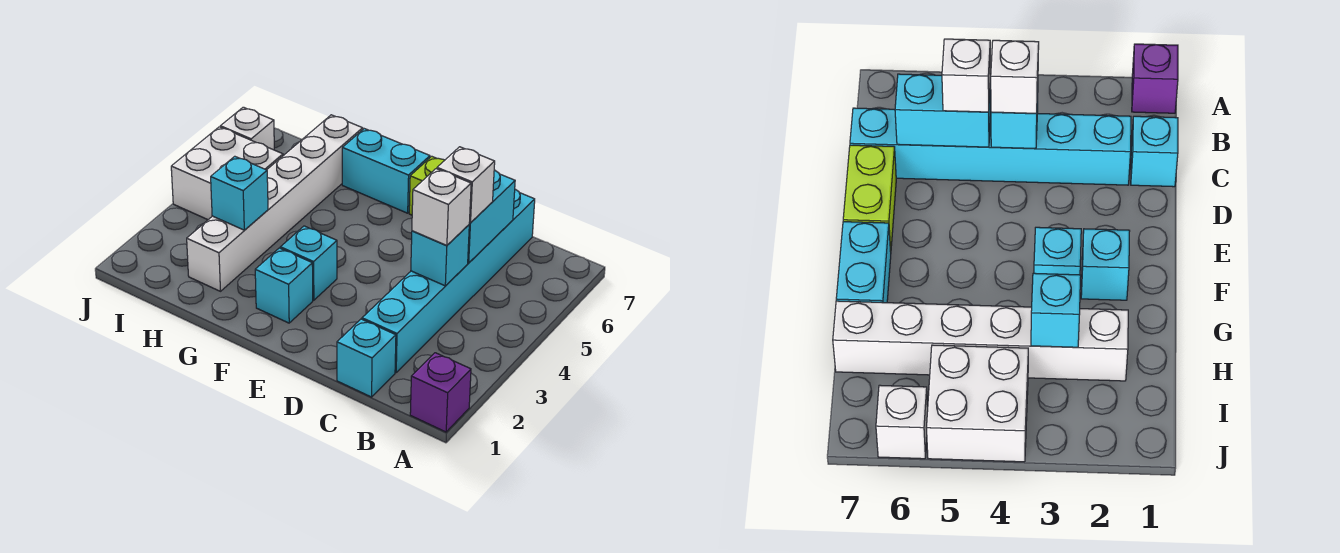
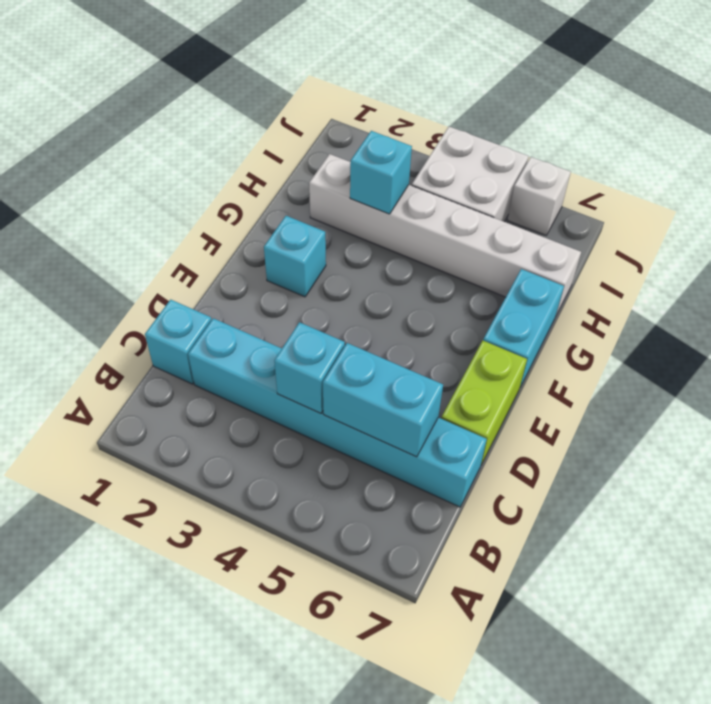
purple brick A1 level 1 -> none
white brick C4 level 3 -> none
white brick C5 level 3 -> none
cyan brick F3 level 1 -> none

